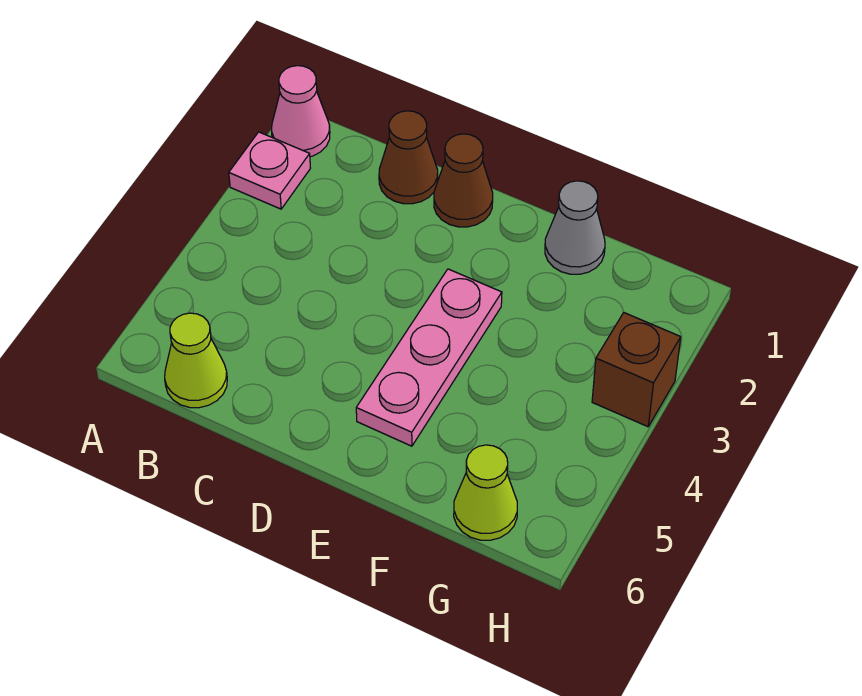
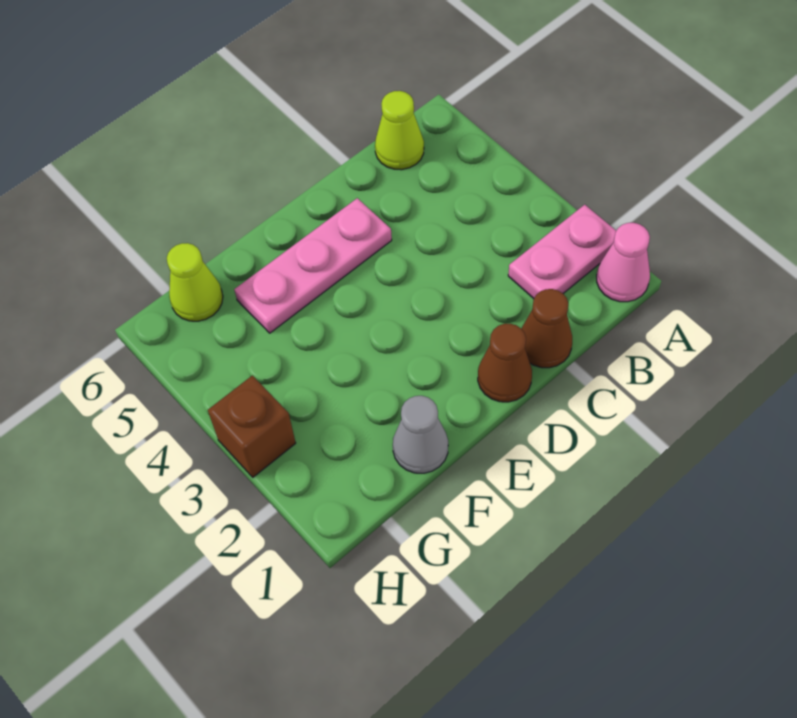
pink plate A2 level 1 -> pink plate A2:B2 level 1
pink plate E3:E5 level 1 -> pink plate D5:F5 level 1

